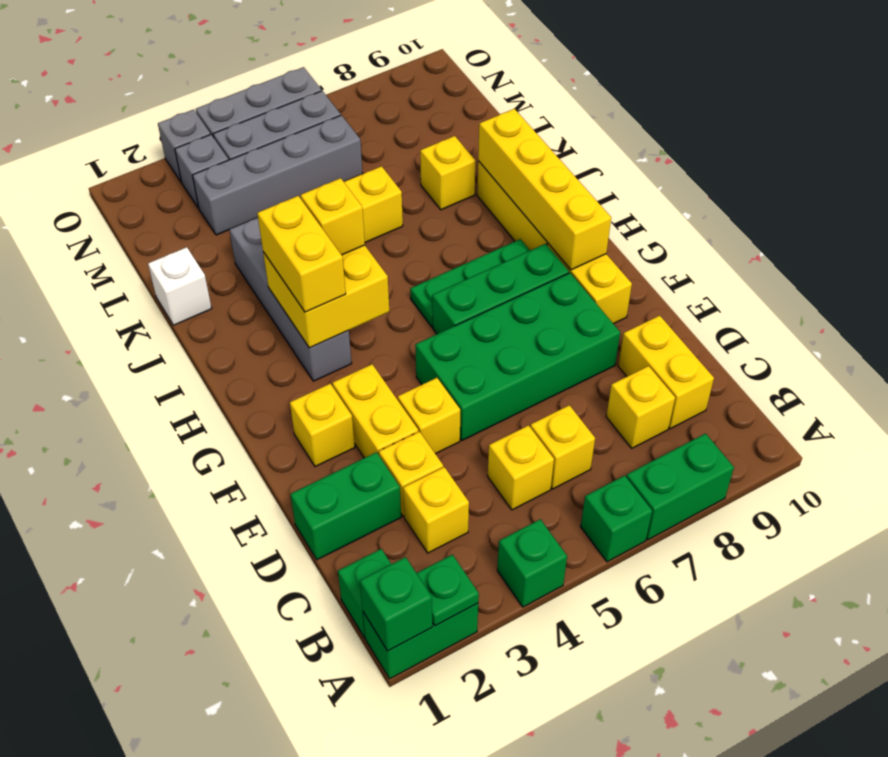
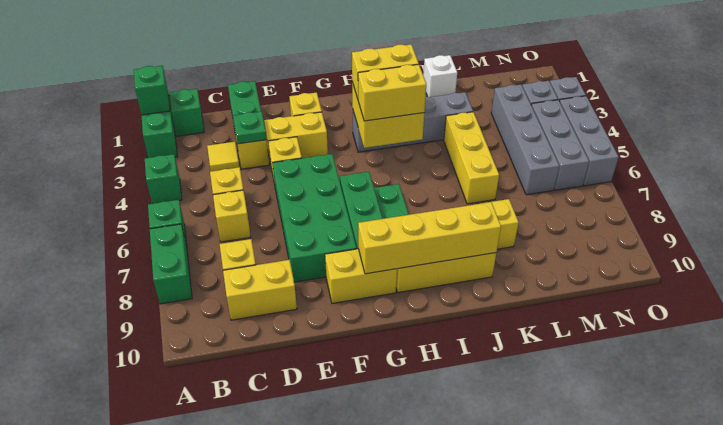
green plate A2 level 2 -> green plate D3 level 2
yellow brick C3 level 1 -> yellow tile C3 level 1
yellow brick I4 level 3 -> yellow brick H4:I4 level 3

